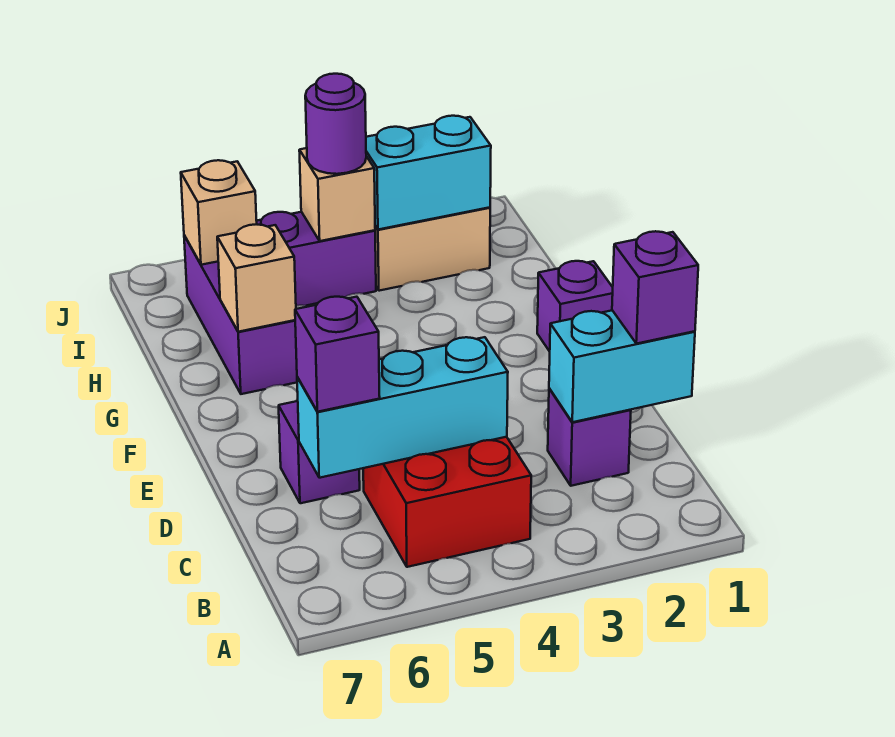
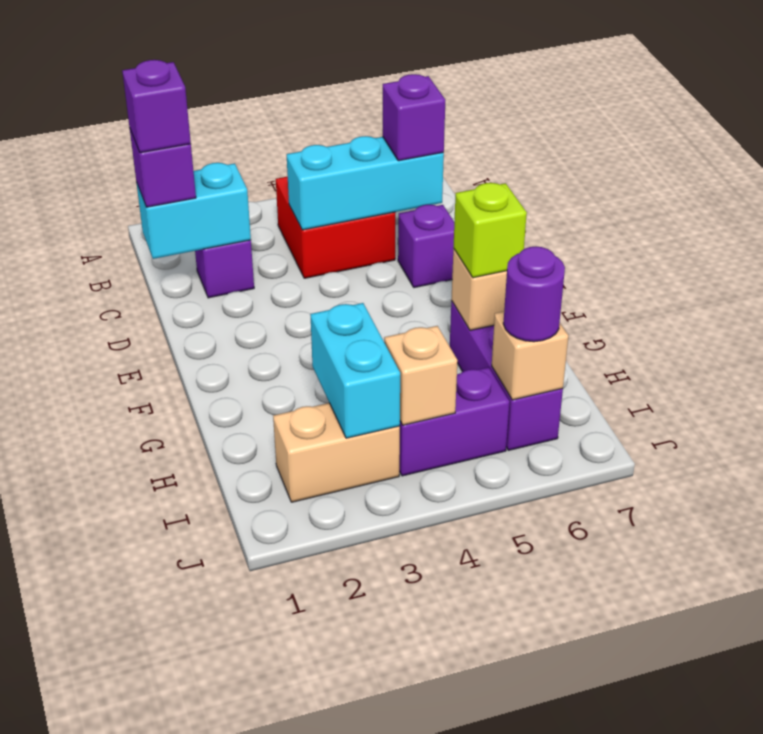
purple brick F1 level 1 -> purple brick C1 level 4
none -> lime brick G6 level 3
cyan brick I2:I3 level 2 -> cyan brick H3:I3 level 2
purple round brick I4 level 3 -> purple round brick I6 level 3

